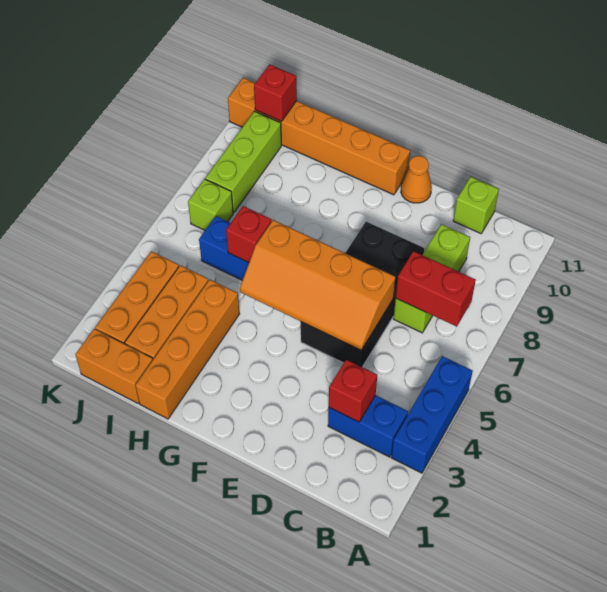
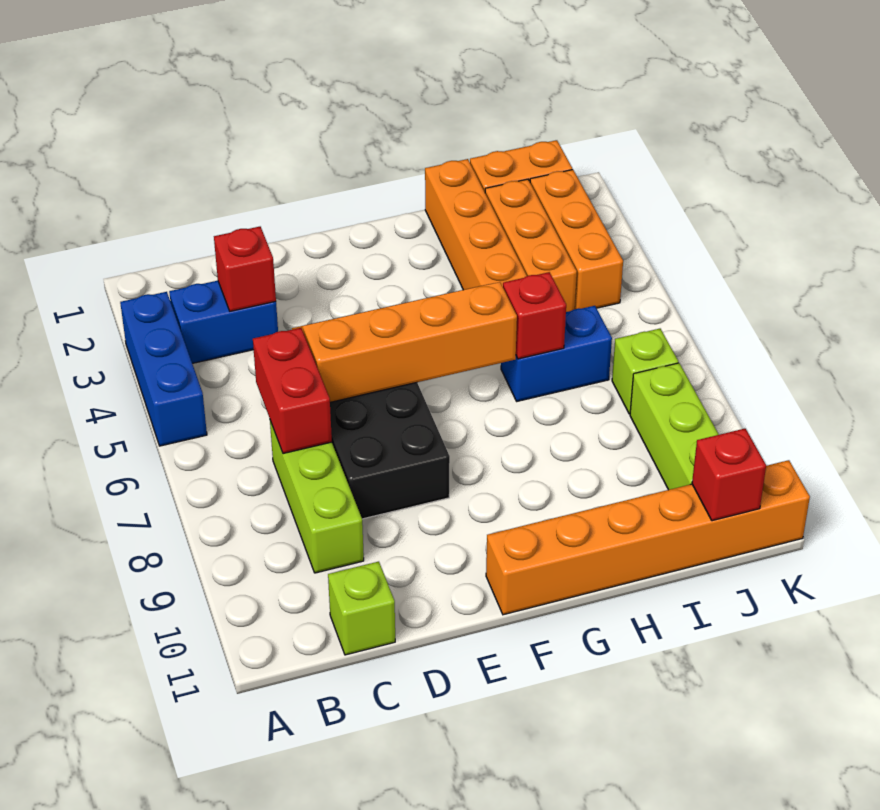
red brick B7:C7 level 2 -> red brick C6:C7 level 2
orange cone E11 level 1 -> none

